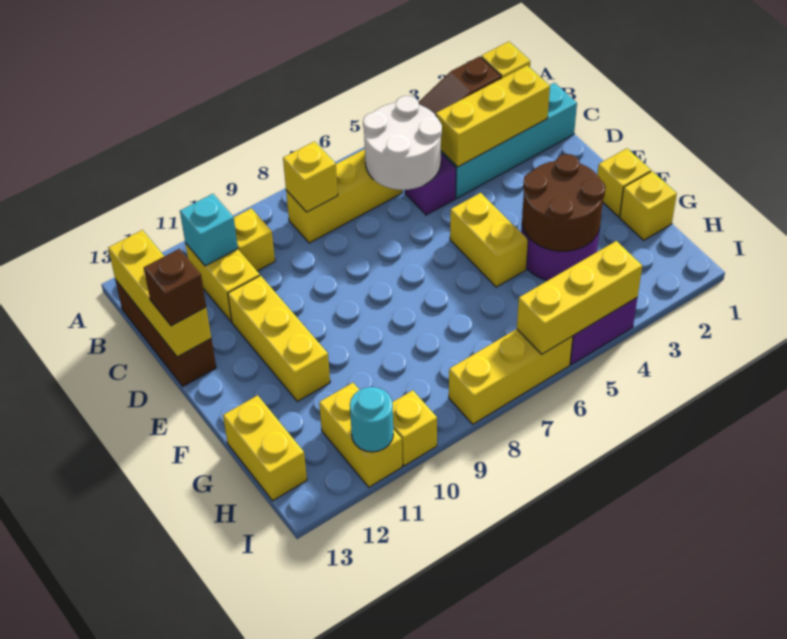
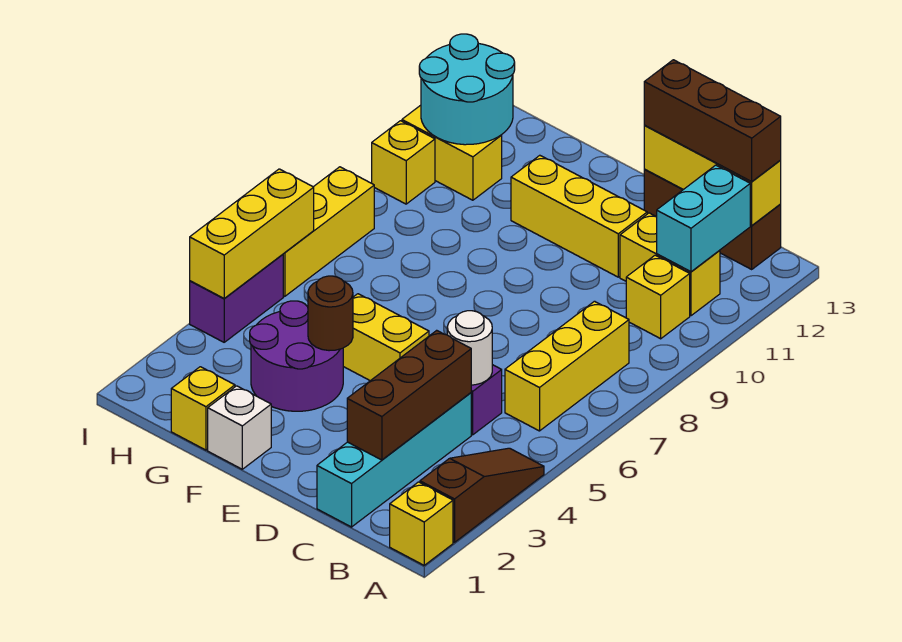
white round brick B5:C6 level 2 -> white round brick C5 level 2
yellow brick B8 level 2 -> none
cyan brick B11 level 2 -> cyan brick B11:B12 level 2
yellow brick C2:C4 level 2 -> brown brick C2:C4 level 2
brown brick D13 level 3 -> brown brick B13:D13 level 3
yellow brick F1 level 1 -> white brick F1 level 1
brown round brick F3:G4 level 2 -> brown round brick F4 level 2
yellow brick G13:H13 level 1 -> none
cyan round brick I11 level 2 -> cyan round brick H11:I12 level 2

